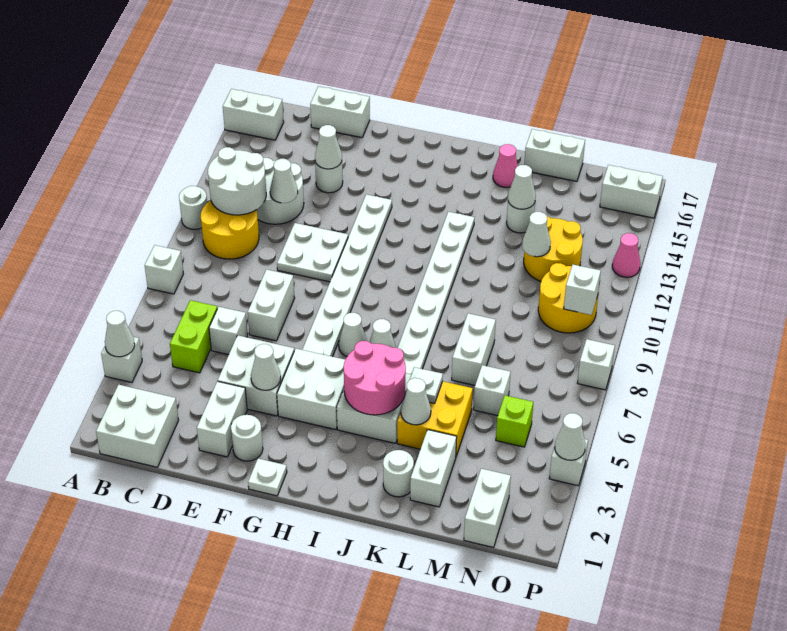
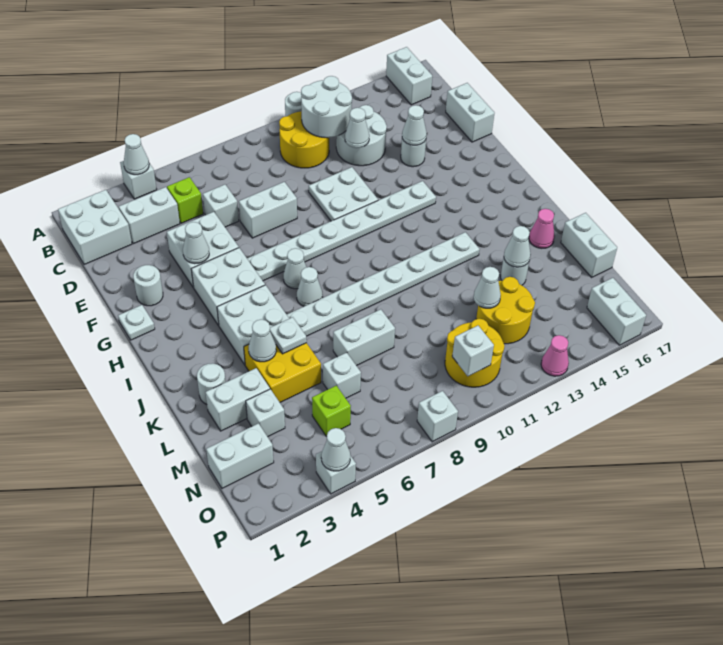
white brick A8 level 1 -> white brick M3 level 1
lime brick C5:C6 level 1 -> lime brick C5 level 1
white brick E2:E3 level 1 -> white brick C3:C4 level 1
pink round brick I4:J5 level 2 -> none

